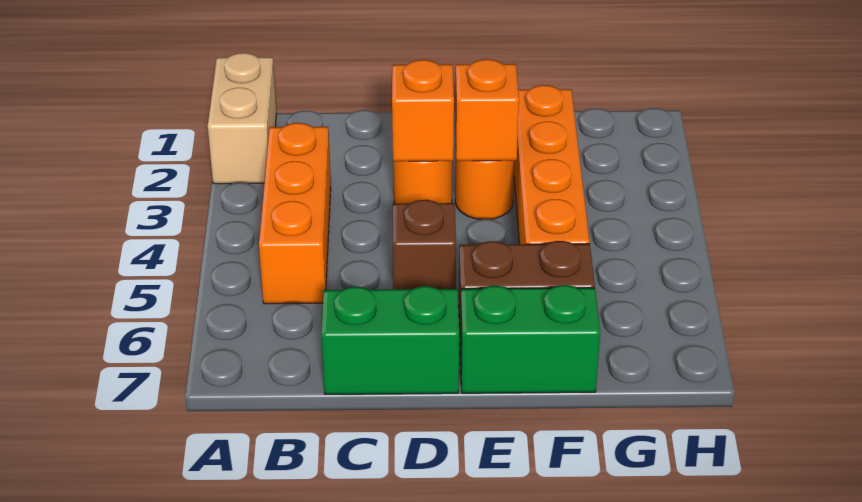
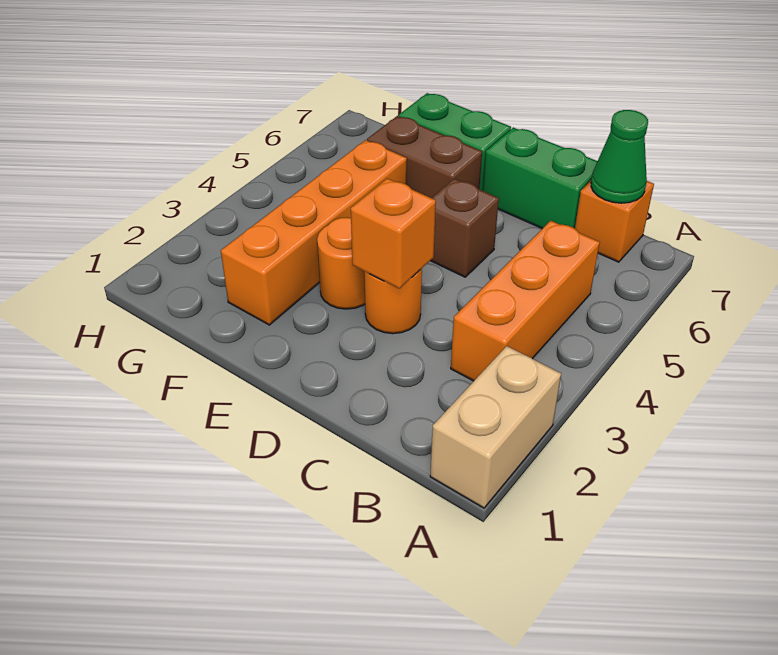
none -> green cone B7 level 2
orange brick E3 level 2 -> orange brick B7 level 1

